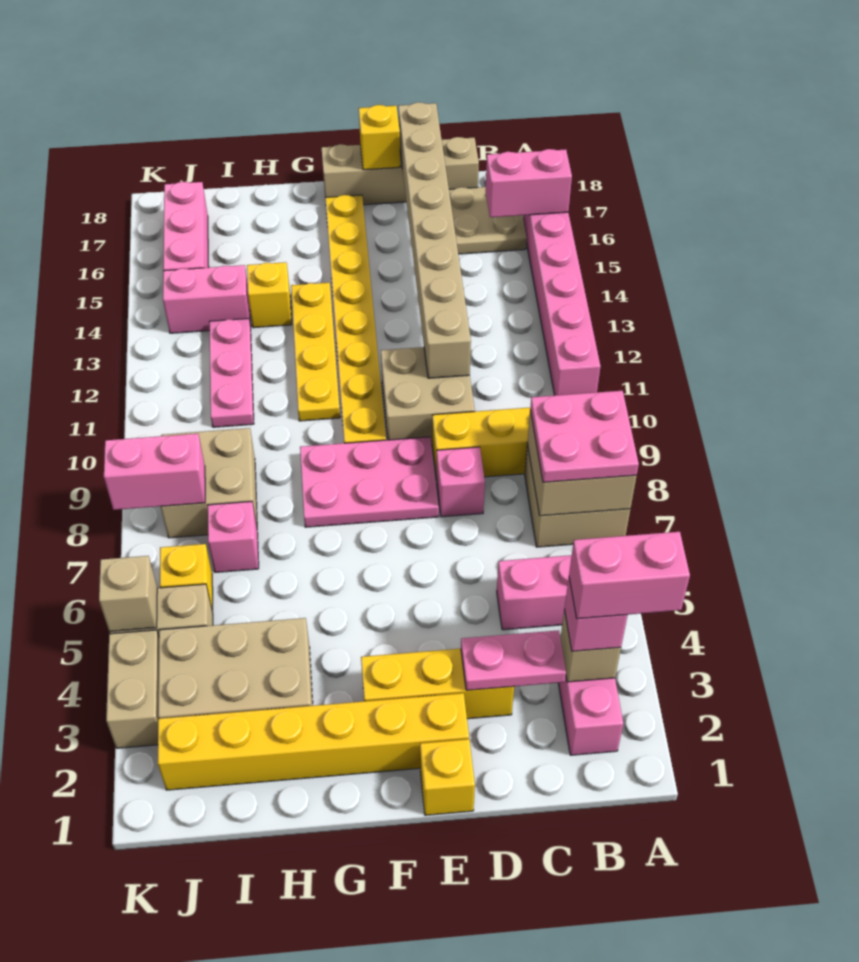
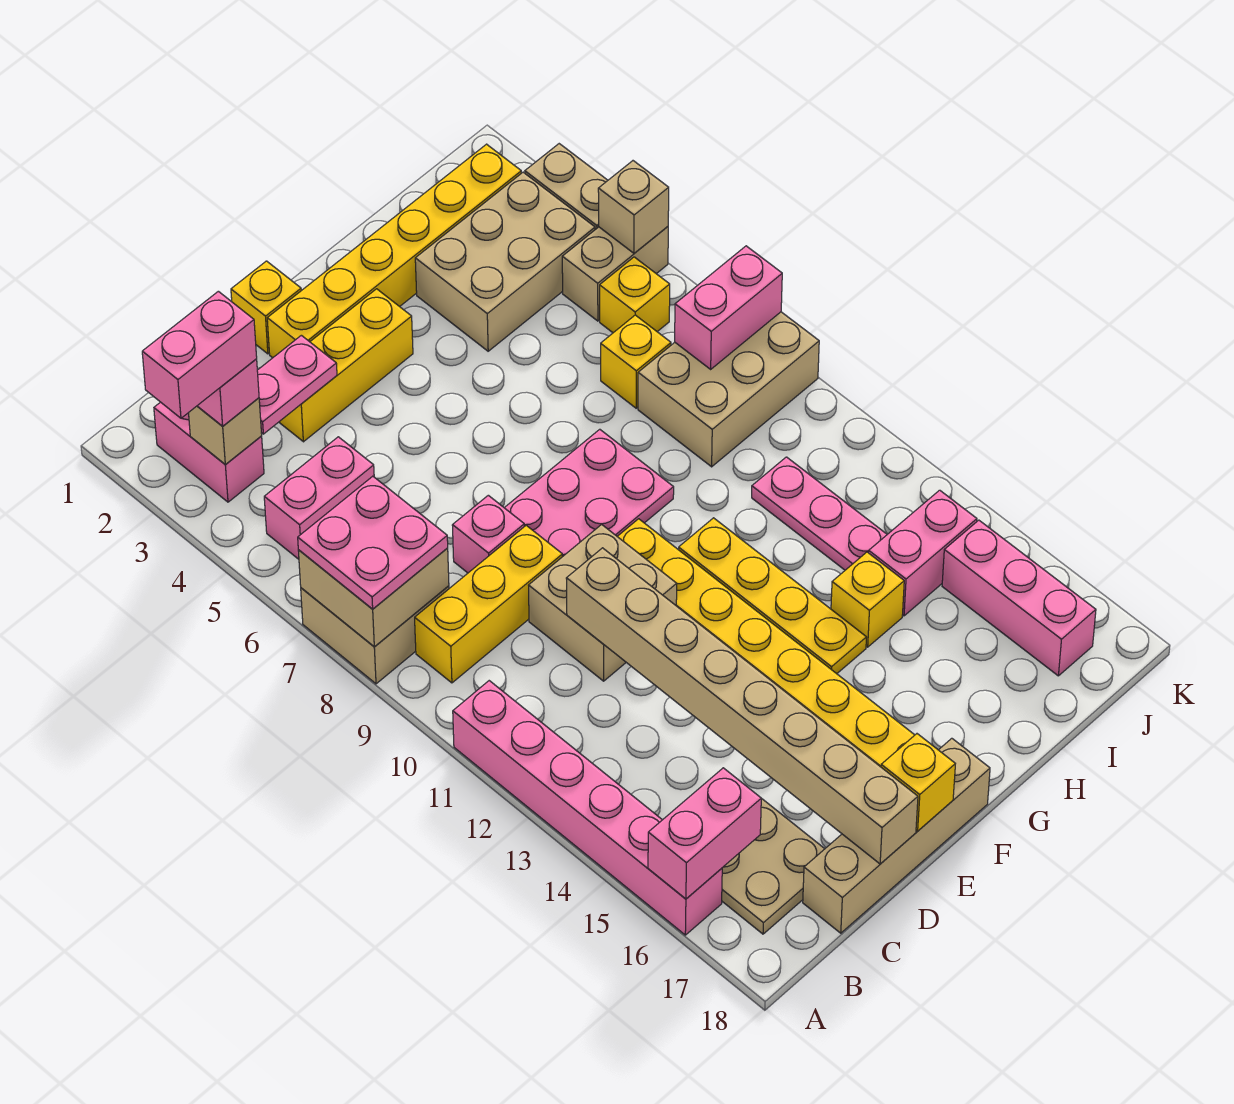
pink brick I7 level 1 -> yellow brick I7 level 1
tan brick I8:J9 level 1 -> tan brick I8:K9 level 1

